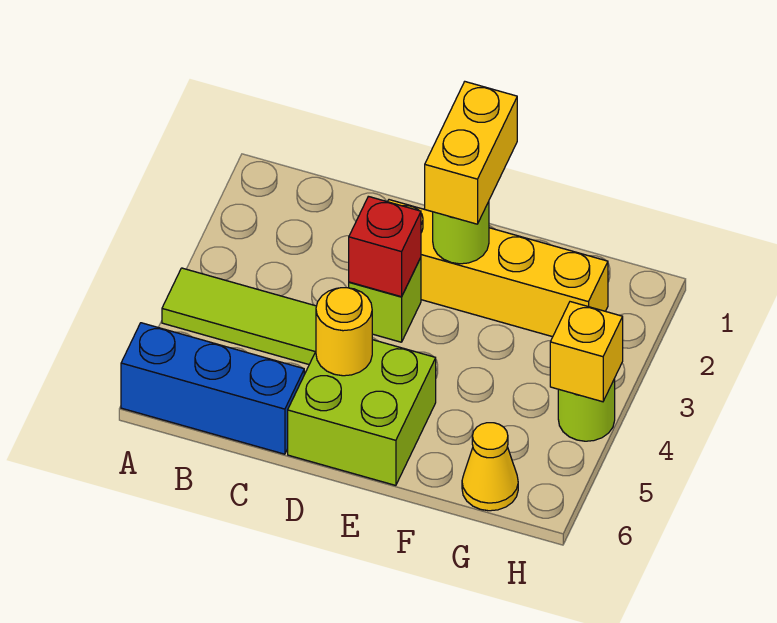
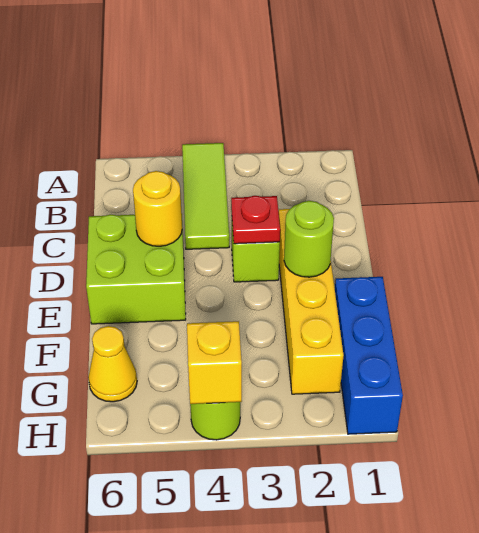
blue brick A6:C6 level 1 -> blue brick F1:H1 level 1
red brick D3 level 2 -> red plate D3 level 2
yellow brick E1:E2 level 3 -> none

